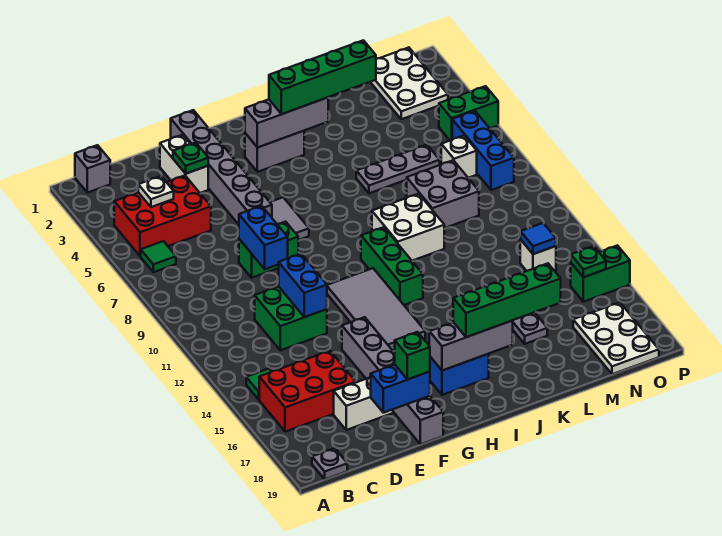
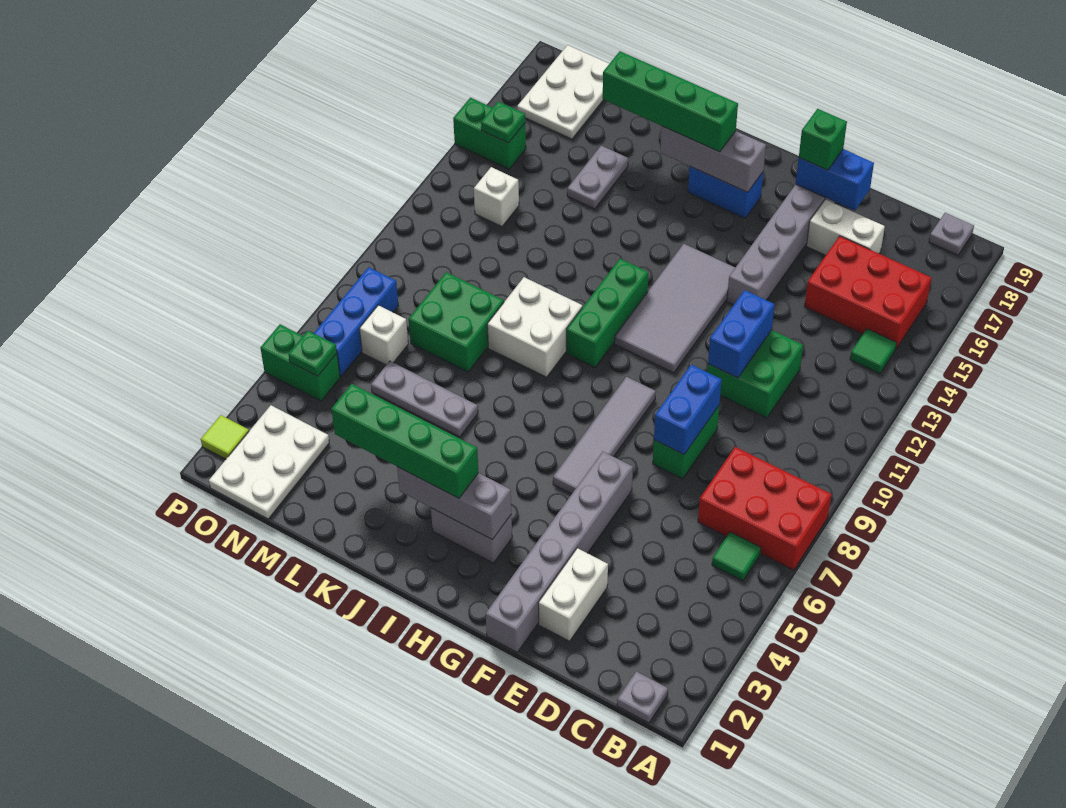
grey brick B1 level 1 -> grey plate B1 level 1
red brick B4:D5 level 1 -> red brick A7:C8 level 1
white plate C4 level 2 -> none
green plate E3 level 2 -> green plate O5 level 2
green brick E8:F8 level 1 -> green brick E8:E9 level 1
grey tile G6:G7 level 1 -> grey tile G6:G9 level 1
grey brick L8:M9 level 1 -> green brick L8:M9 level 1
blue tile N13 level 2 -> none
none -> lime tile P2 level 1

